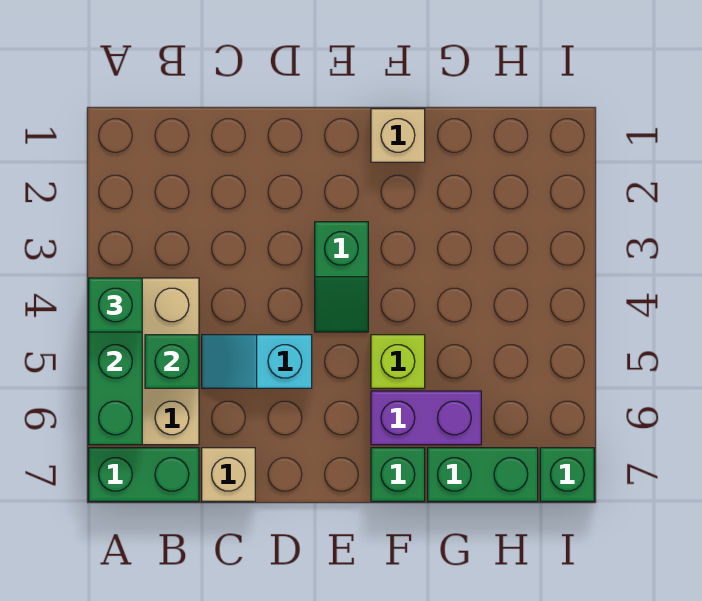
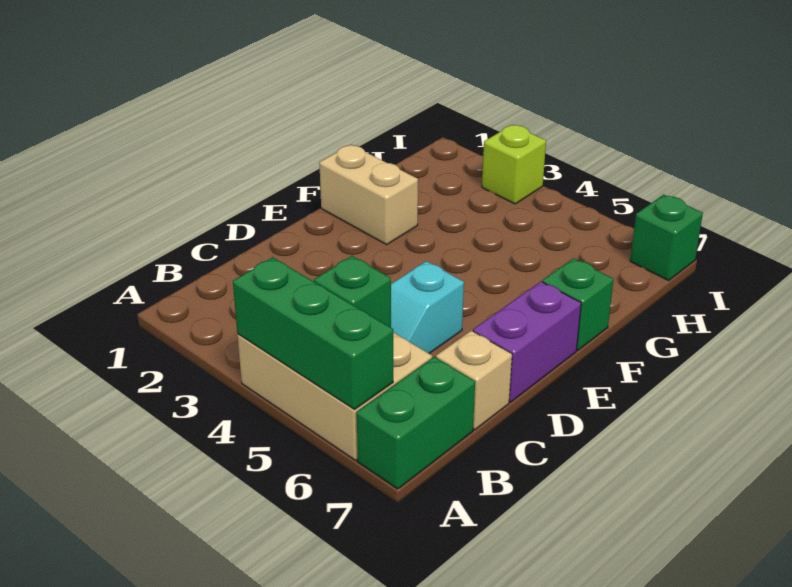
green brick A4 level 3 -> none
green slope E3:E4 level 1 top 3 -> none
tan brick F1 level 1 -> tan brick F1:F2 level 1
lime brick F5 level 1 -> lime brick I3 level 1
purple brick F6:G6 level 1 -> purple brick D7:E7 level 1
green brick G7:H7 level 1 -> none

